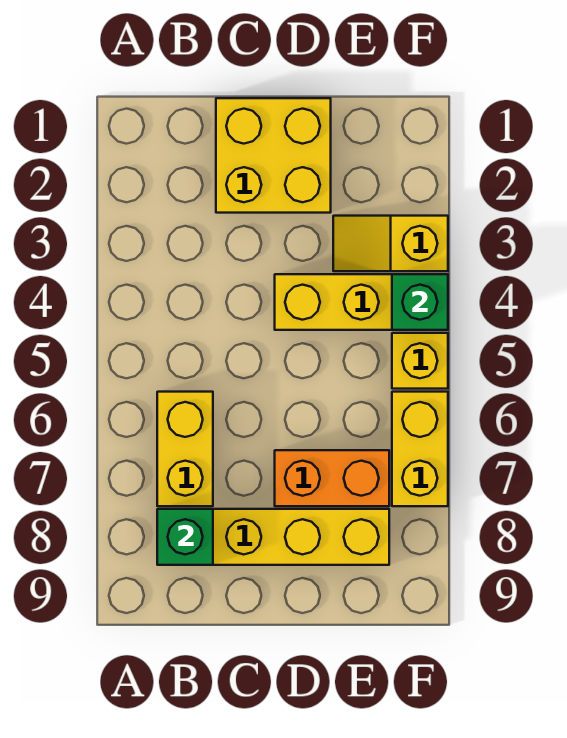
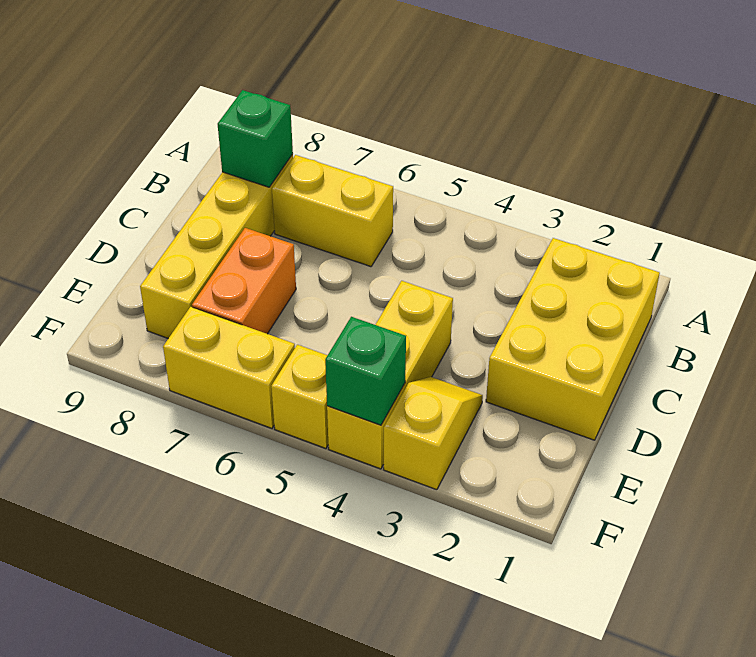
yellow brick C1:D2 level 1 -> yellow brick B1:D2 level 1

